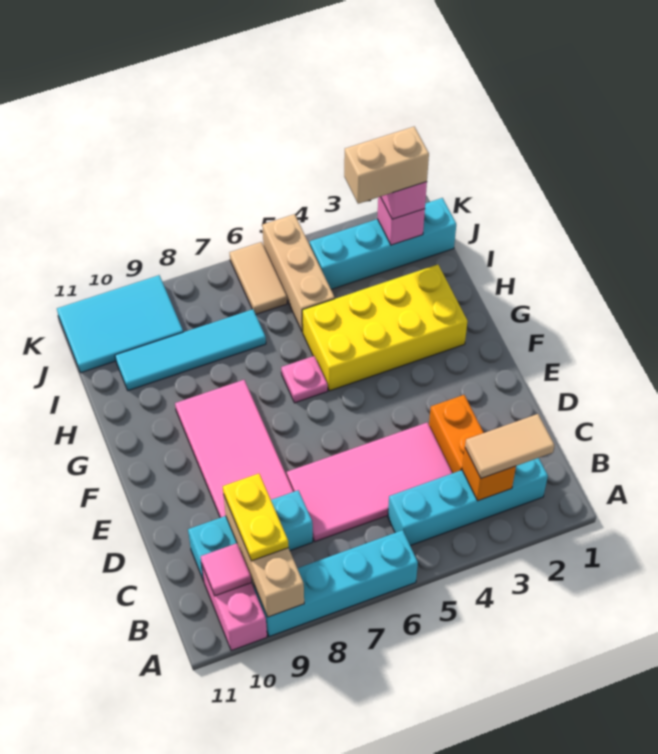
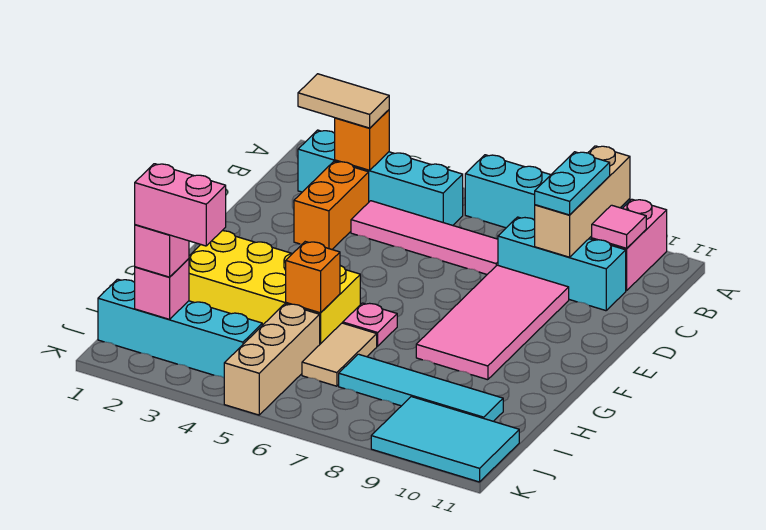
yellow plate B9:C9 level 3 -> cyan plate B9:C9 level 3
pink tile C4:D7 level 1 -> pink tile C4:C7 level 1
none -> orange brick H5 level 2
tan brick J2:J3 level 4 -> pink brick J2:J3 level 4
tan tile J6:K6 level 1 -> tan tile H6:I6 level 1

